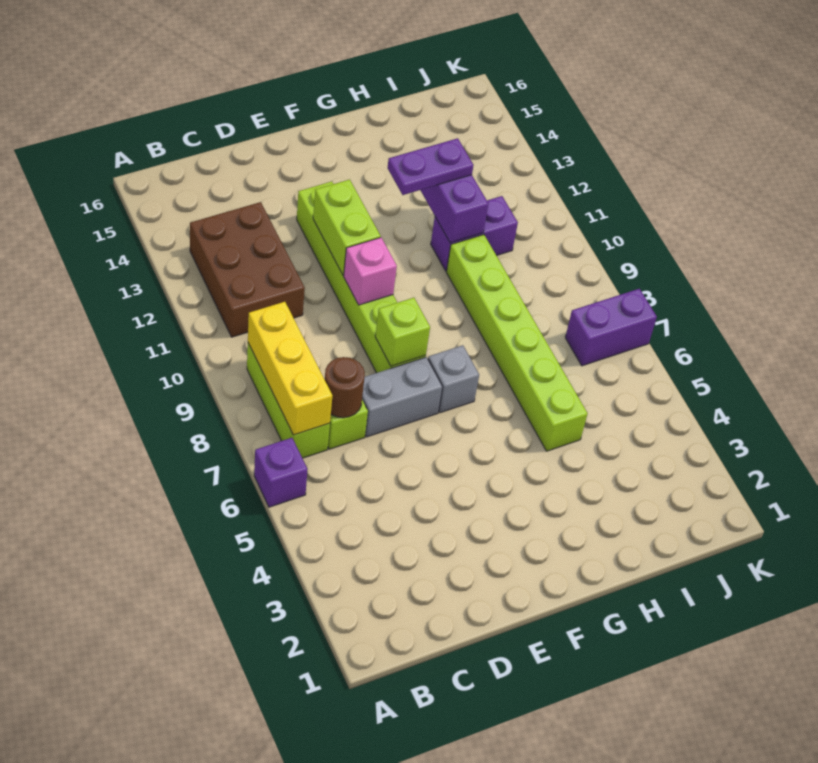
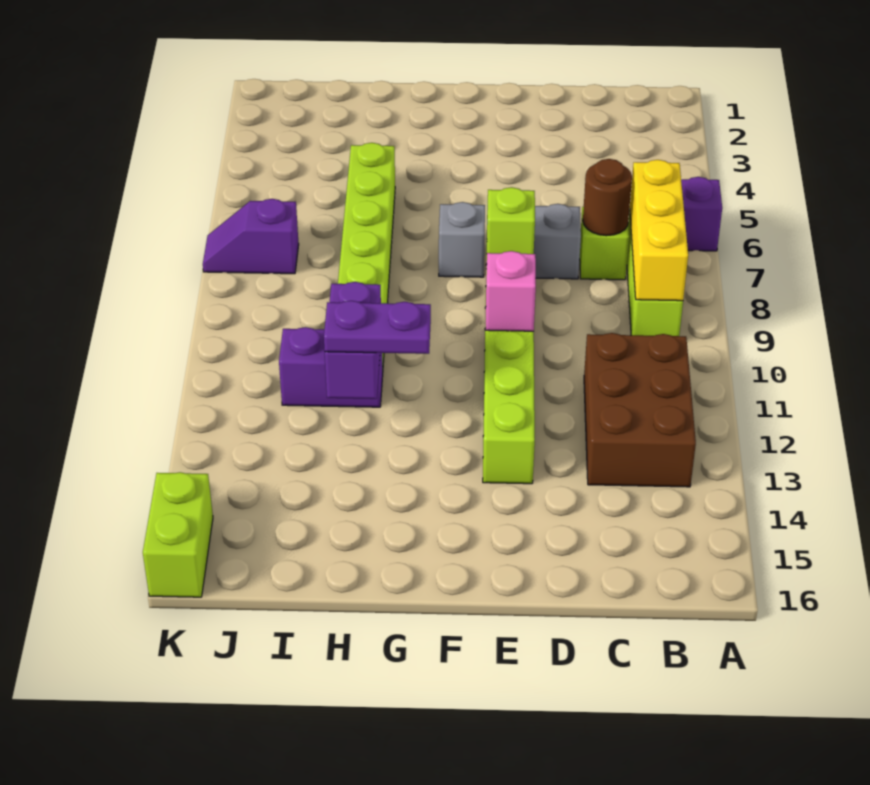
lime brick E11:E12 level 2 -> lime brick K15:K16 level 1
purple brick J7:K7 level 1 -> purple slope J7:K7 level 1 top J

